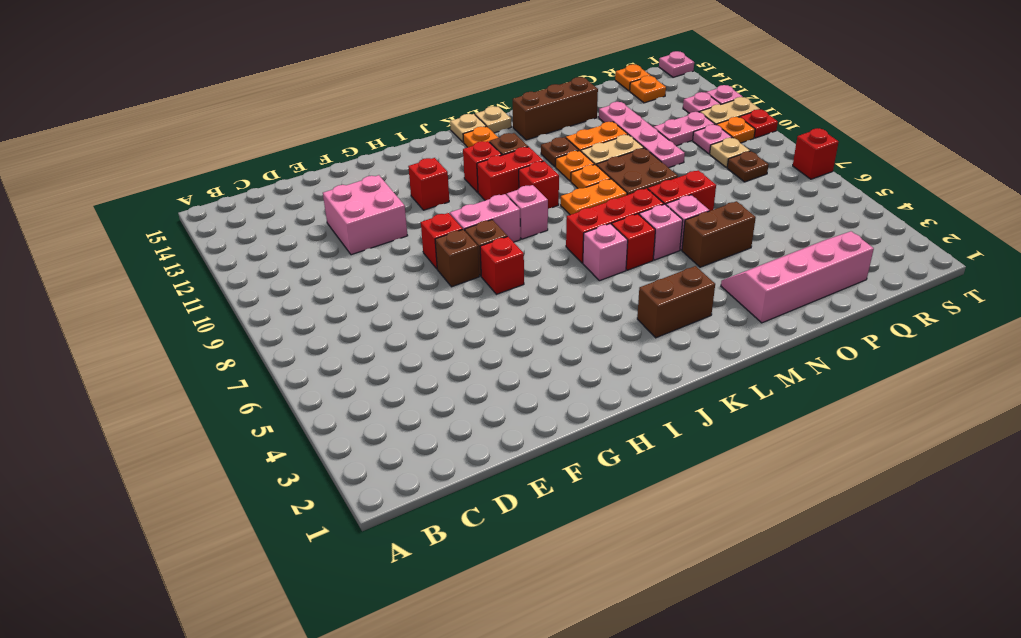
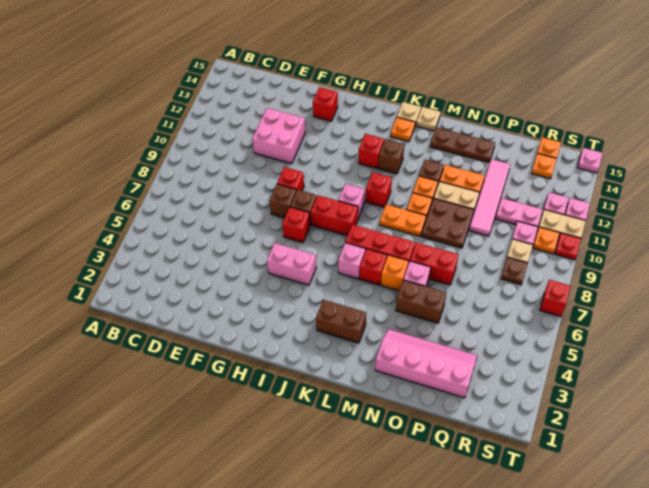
pink brick H9:I9 level 1 -> pink brick H5:I5 level 1
red brick H12 level 1 -> red brick G14 level 1
red brick J11:K11 level 1 -> red brick I8:J8 level 1
pink brick M6 level 1 -> orange brick M6 level 1
brown brick M14:O14 level 1 -> brown plate M14:O14 level 1
pink plate P10:P13 level 1 -> pink tile P10:P13 level 1

